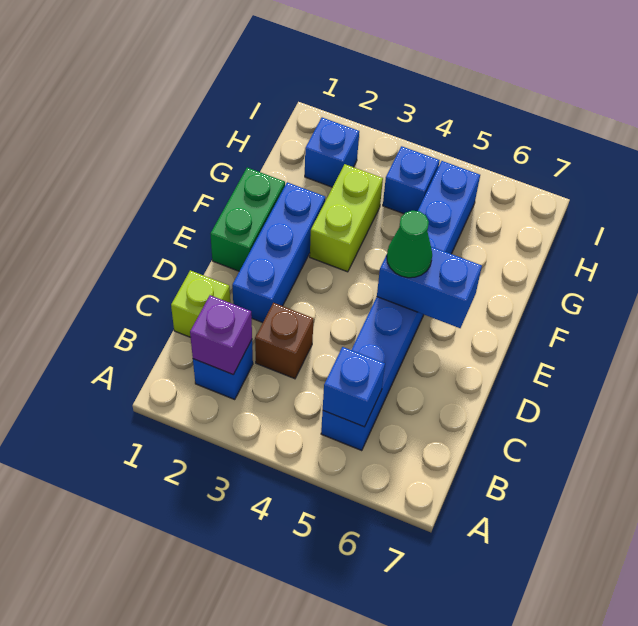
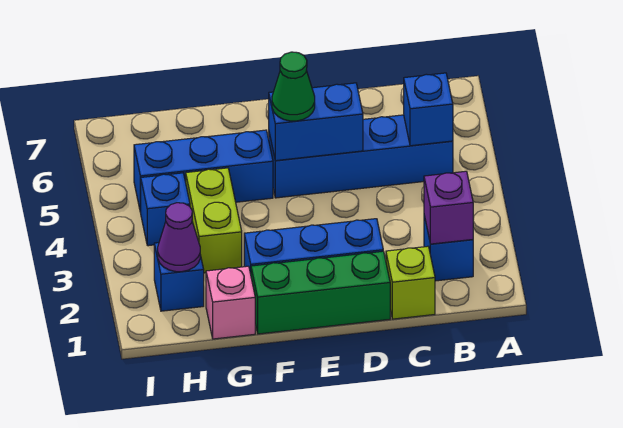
brown brick C3 level 1 -> none
green brick E1:F1 level 1 -> green brick D1:F1 level 1
blue brick E5:E6 level 2 -> blue brick D5:E5 level 2
lime brick F3:G3 level 1 -> lime brick G3:G4 level 1
none -> pink brick G1 level 1
none -> purple cone H2 level 2

